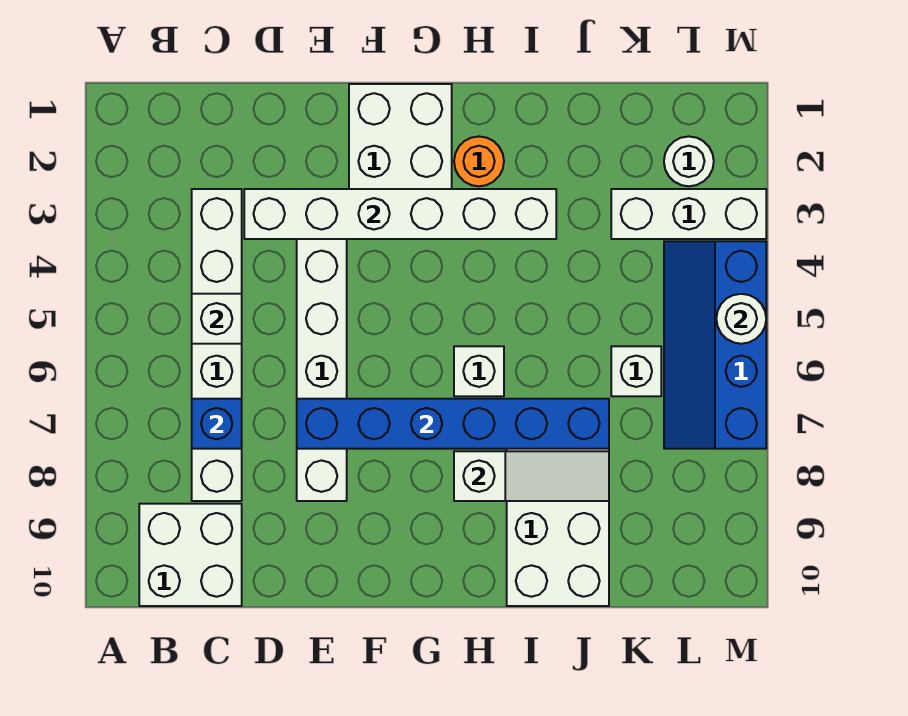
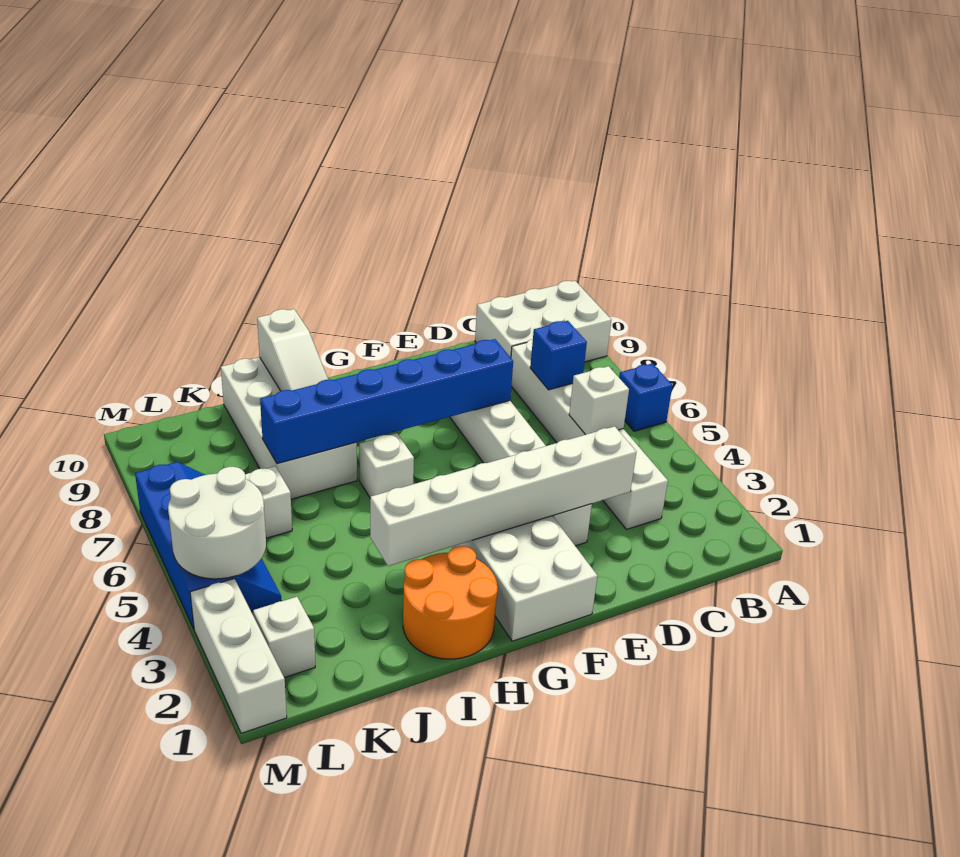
none -> blue brick A6 level 1
white brick B9:C10 level 1 -> white brick A9:C10 level 1
orange round brick H2 level 1 -> orange round brick H1:I2 level 1
white slope H8:J8 level 2 top H -> white slope I8:I10 level 2 top 10
white brick K3:M3 level 1 -> white brick M1:M3 level 1
white round brick L2 level 1 -> white brick L2 level 1
white round brick M5 level 2 -> white round brick L4:M5 level 2

